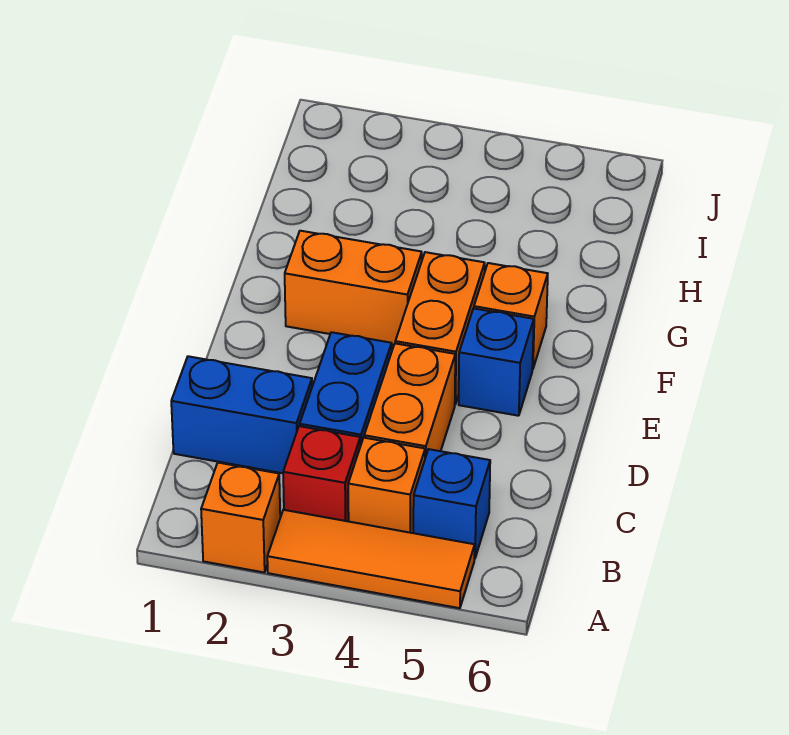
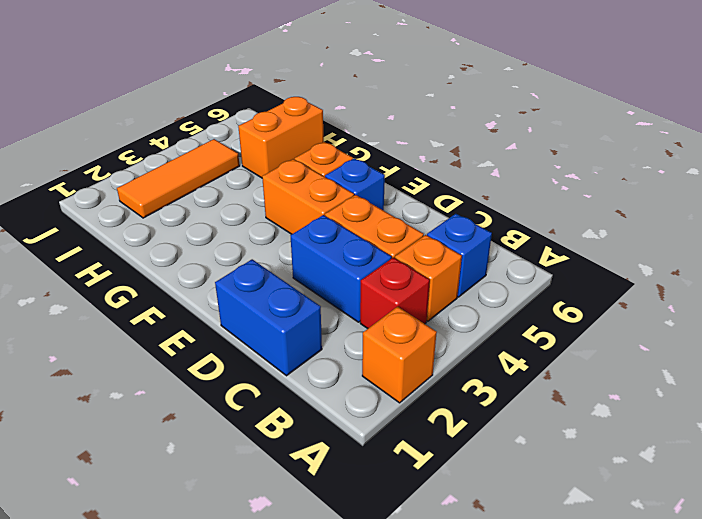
orange tile A3:A5 level 1 -> orange tile I2:I4 level 1
blue brick C1:C2 level 1 -> blue brick C1:D1 level 1
orange brick F2:F3 level 1 -> orange brick H5:H6 level 1

